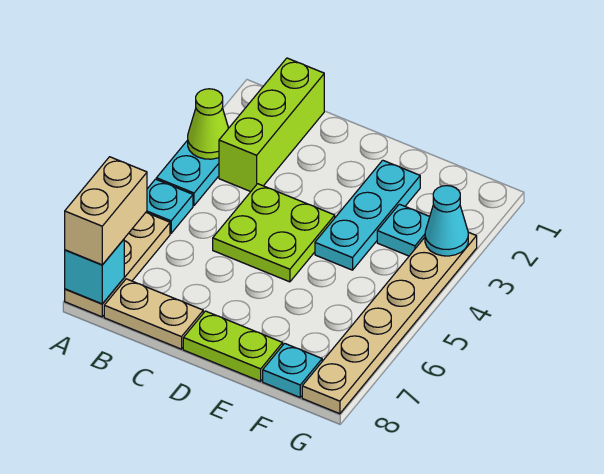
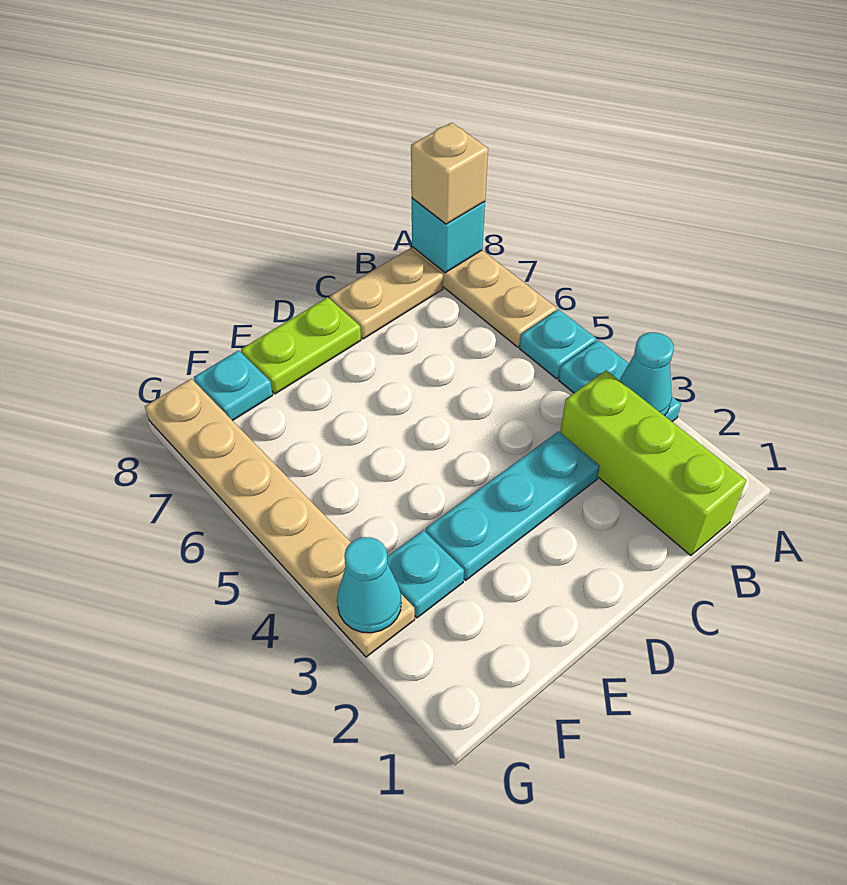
lime cone A3 level 2 -> cyan cone A3 level 2
tan brick A7:A8 level 3 -> tan brick A8 level 3
lime plate C4:D5 level 1 -> none
cyan plate E2:E4 level 1 -> cyan plate C3:E3 level 1

